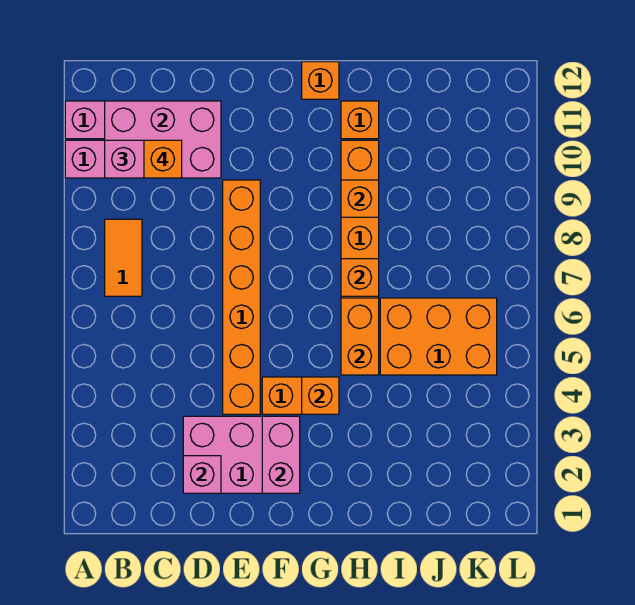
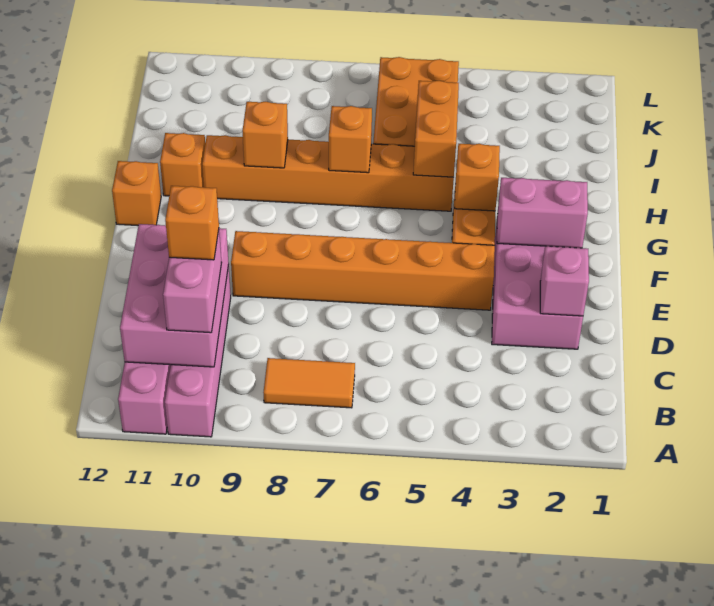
orange brick H5:H6 level 2 -> orange brick H5:I5 level 2

